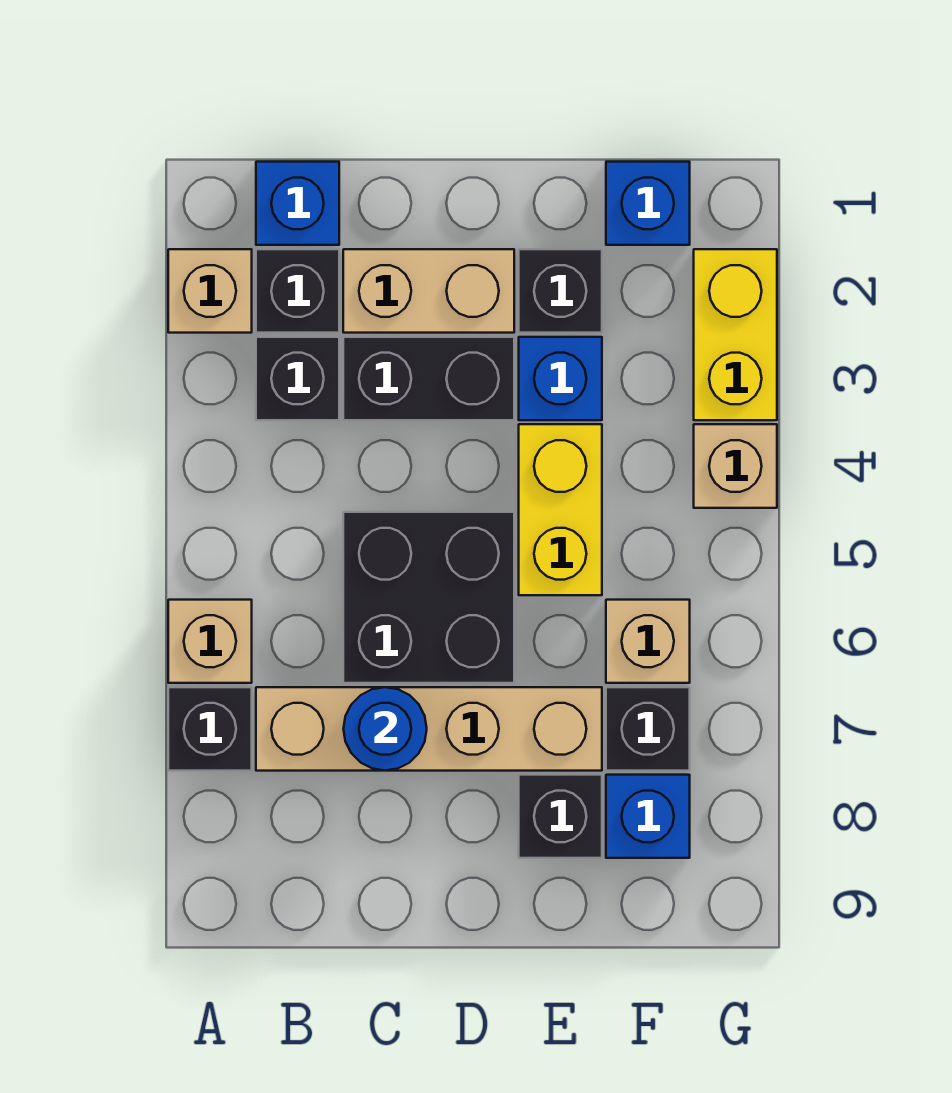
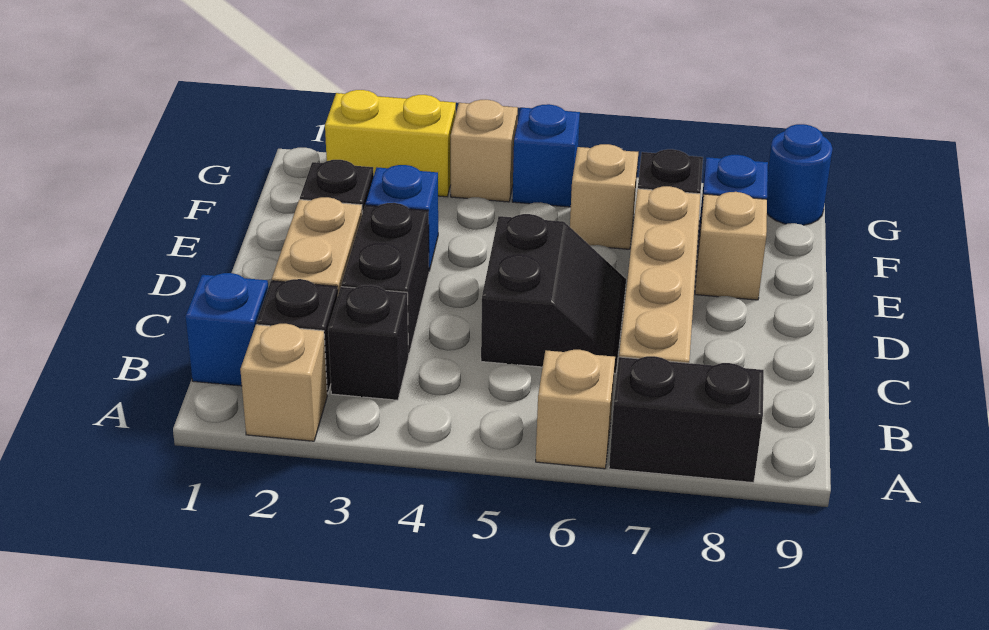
black brick A7 level 1 -> black brick A7:A8 level 1
black brick C5:D6 level 1 -> black slope C5:D6 level 1 top 5
blue round brick C7 level 2 -> blue round brick G9 level 1
yellow brick E4:E5 level 1 -> none
black brick E8 level 1 -> tan brick E8 level 1
blue brick F1 level 1 -> blue brick G5 level 1

